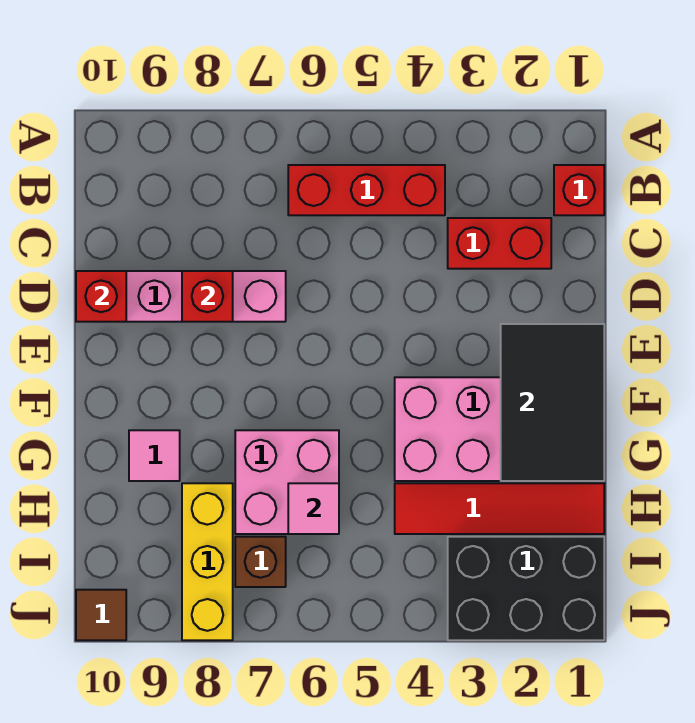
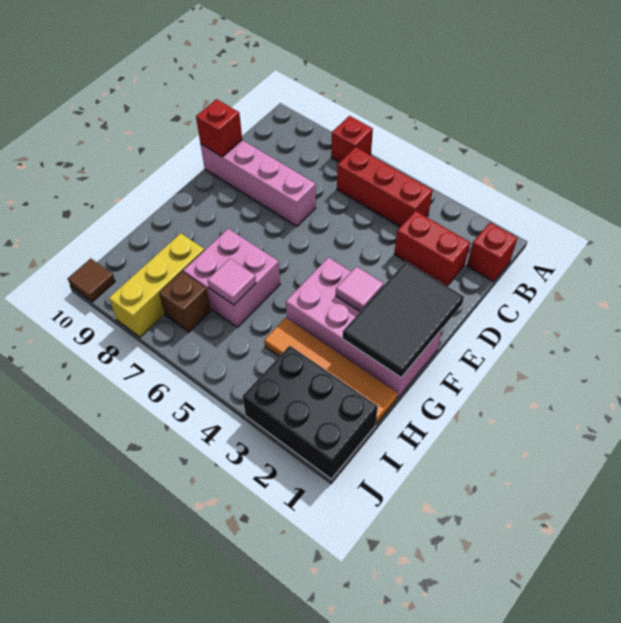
red brick D8 level 2 -> red brick A7 level 1
pink tile G9 level 1 -> pink tile F3 level 2
red tile H1:H4 level 1 -> orange tile H1:H4 level 1

